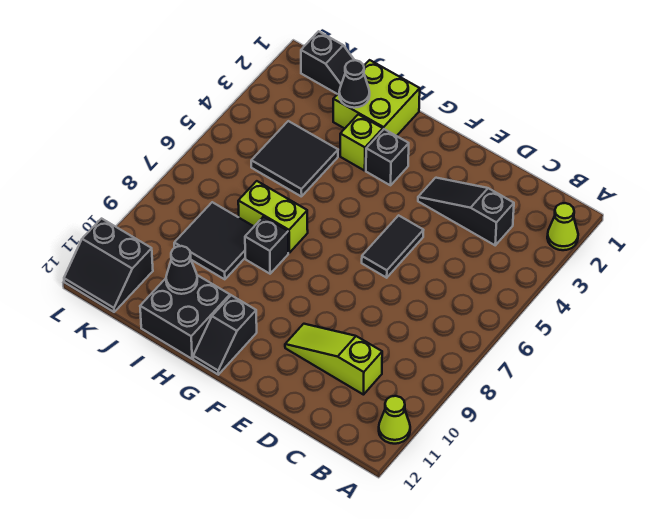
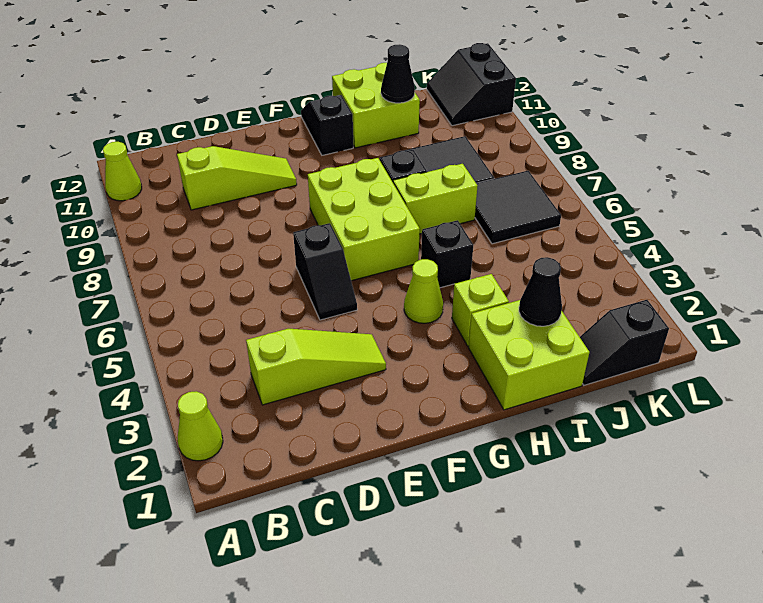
black slope C3:E3 level 1 top C -> lime slope C3:E3 level 1 top C
black tile E5:E6 level 1 -> black slope E5:E6 level 1 top 6
none -> lime brick F6:G8 level 1
black brick G3 level 1 -> black brick H5 level 1
none -> lime cone G4 level 1
black brick H11:I12 level 1 -> lime brick H11:I12 level 1
black tile I4:J5 level 1 -> black tile J6:K7 level 1
black slope K11:L12 level 1 top 11 -> black slope K11:L12 level 1 top L

